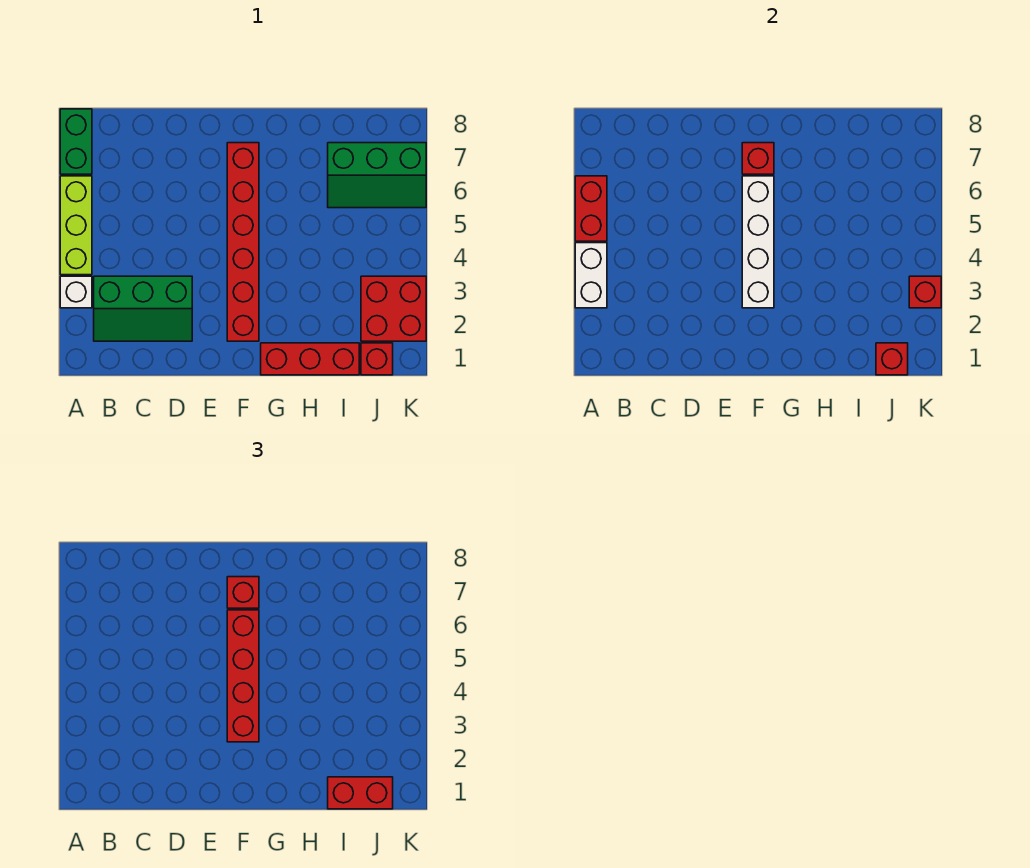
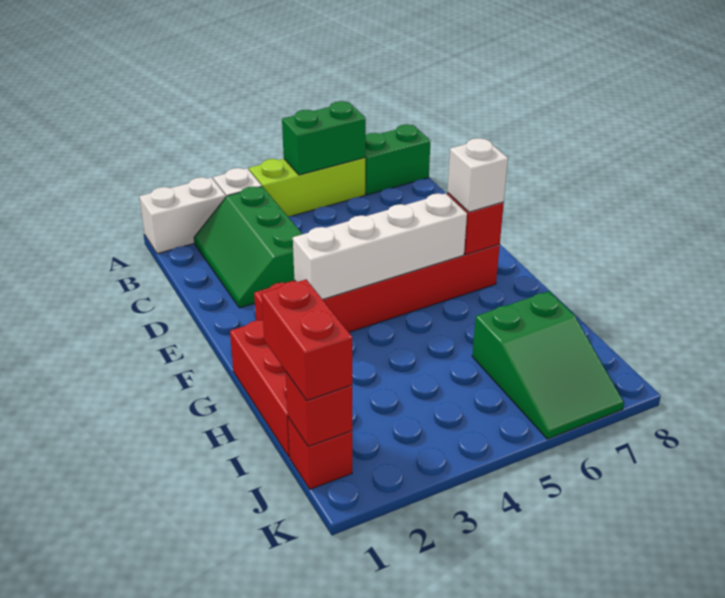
white brick A3:A4 level 2 -> white brick A1:A2 level 1
red brick A5:A6 level 2 -> green brick A5:A6 level 2
red brick F3:F6 level 3 -> none
red brick F7 level 3 -> white brick F7 level 3
green slope I6:K7 level 1 top 7 -> green slope I6:K7 level 1 top I
red brick J2:K3 level 1 -> none
red brick K3 level 2 -> none

